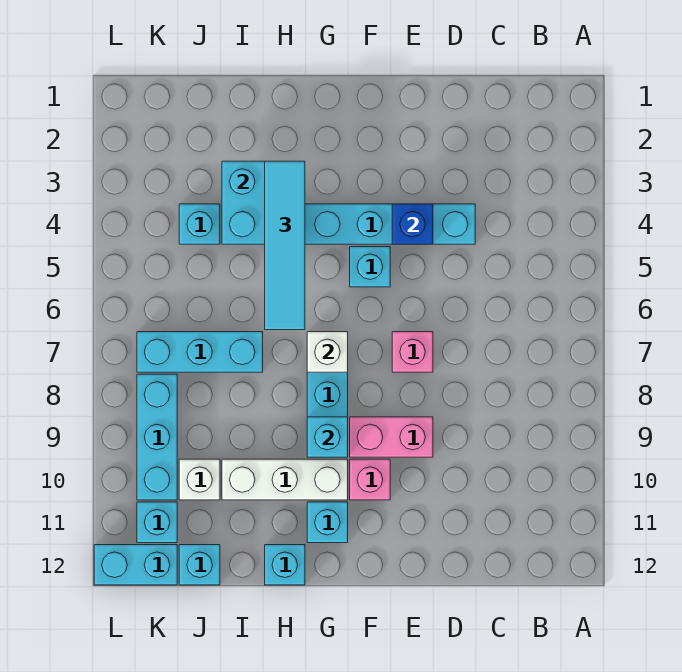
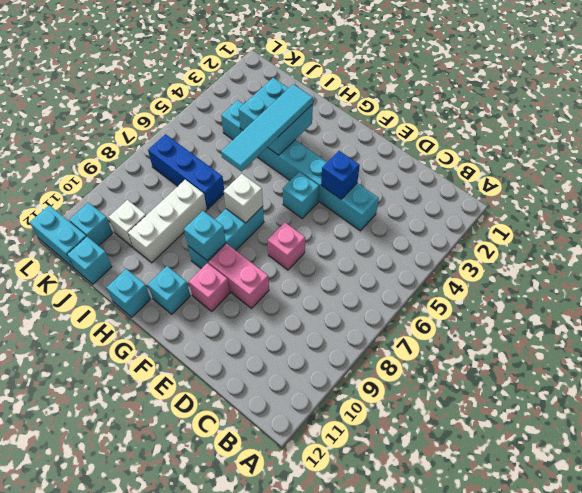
white brick G10:I10 level 1 -> white brick I8:I10 level 1
cyan brick I7:K7 level 1 -> blue brick I7:K7 level 1
cyan brick K8:K10 level 1 -> none

